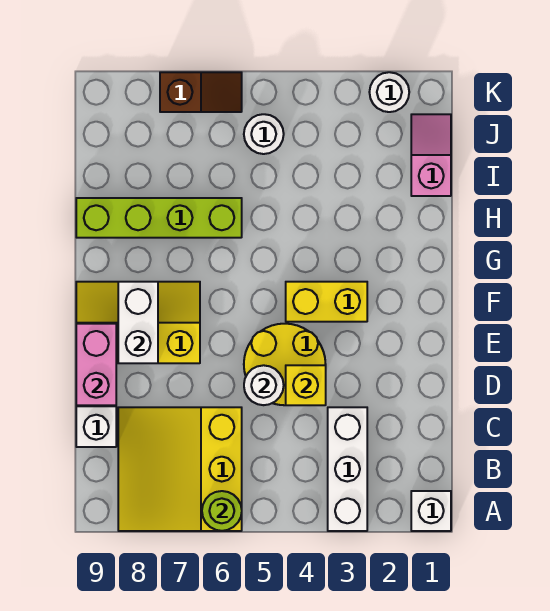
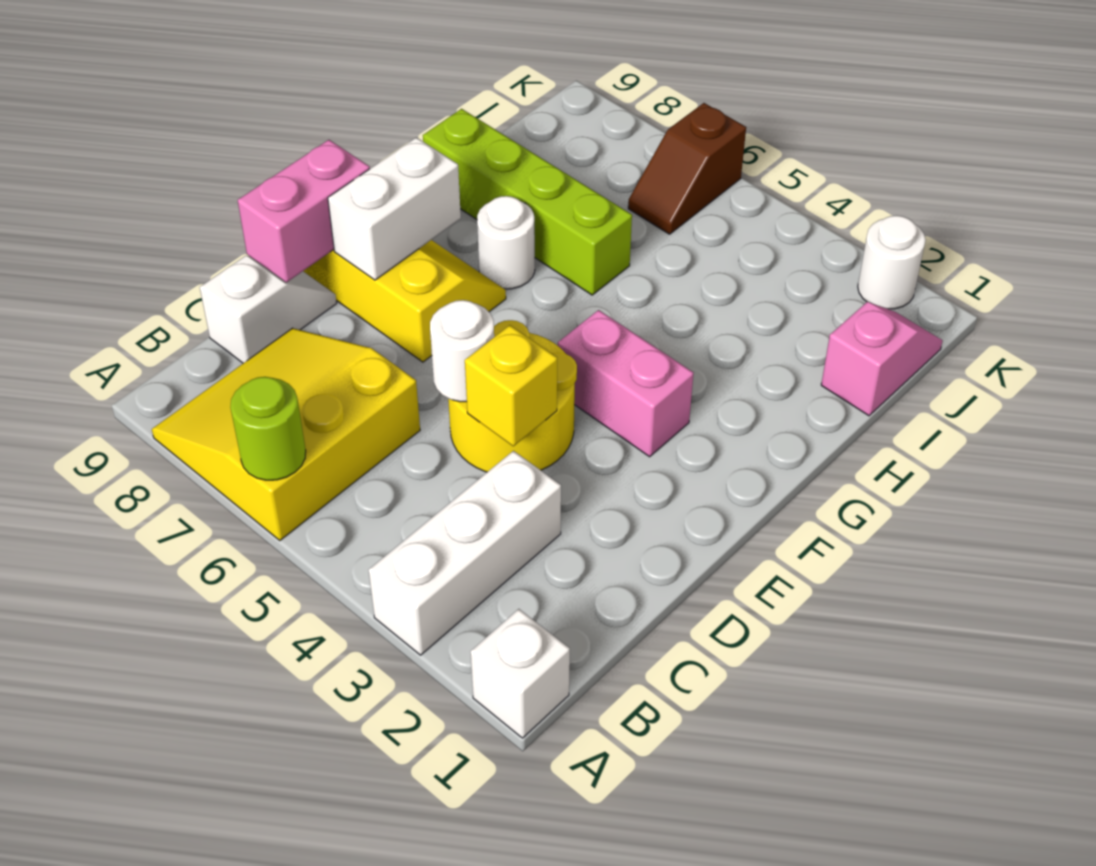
yellow brick F3:F4 level 1 -> pink brick F3:F4 level 1
white round brick J5 level 1 -> white round brick G7 level 1
brown slope K6:K7 level 1 top 7 -> brown slope J6:K6 level 1 top K

